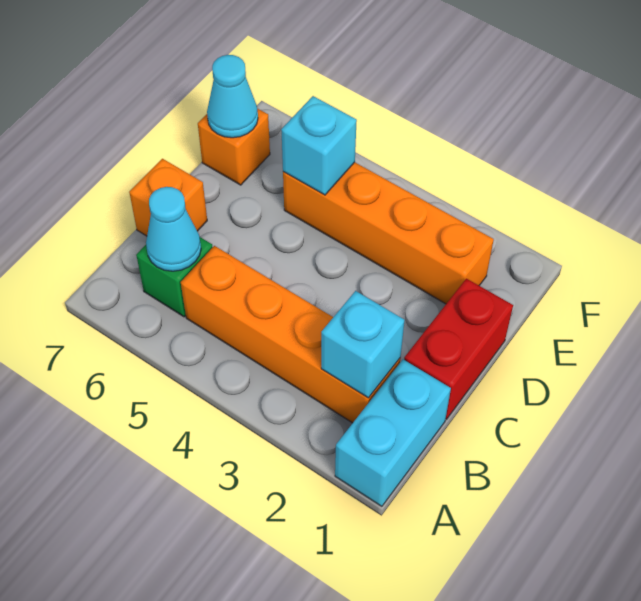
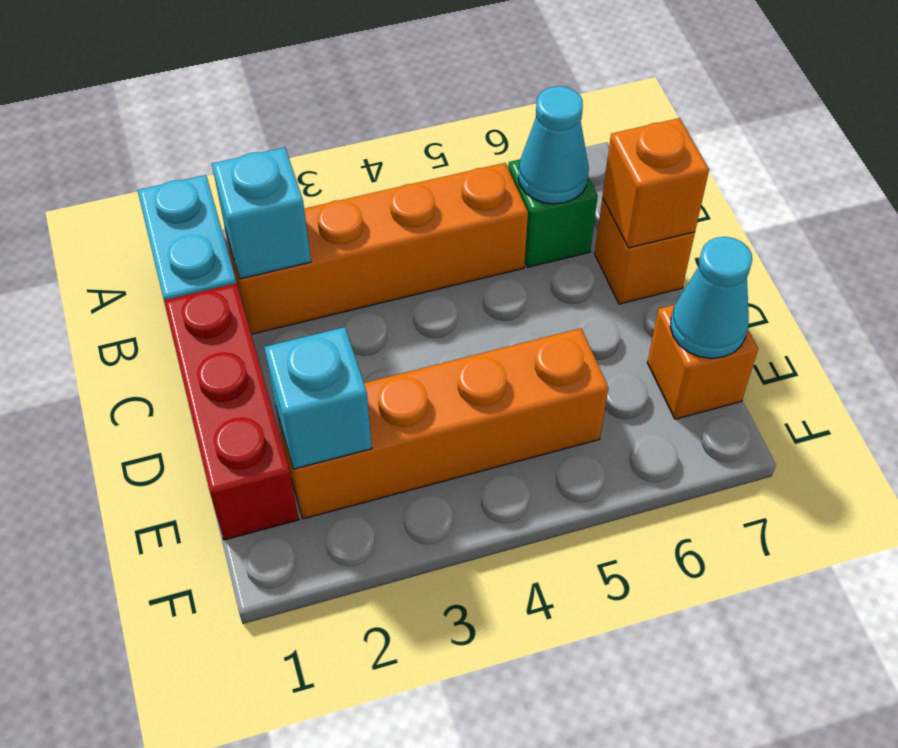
red brick C1:D1 level 1 -> red brick C1:E1 level 1
none -> orange brick C7 level 2
cyan brick E5 level 2 -> cyan brick E2 level 2

